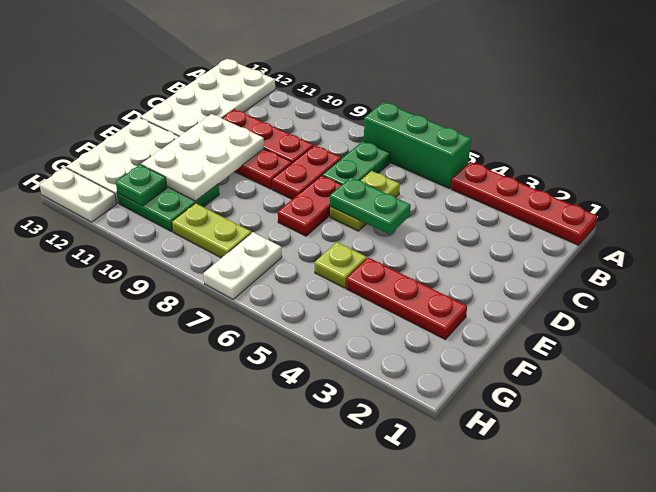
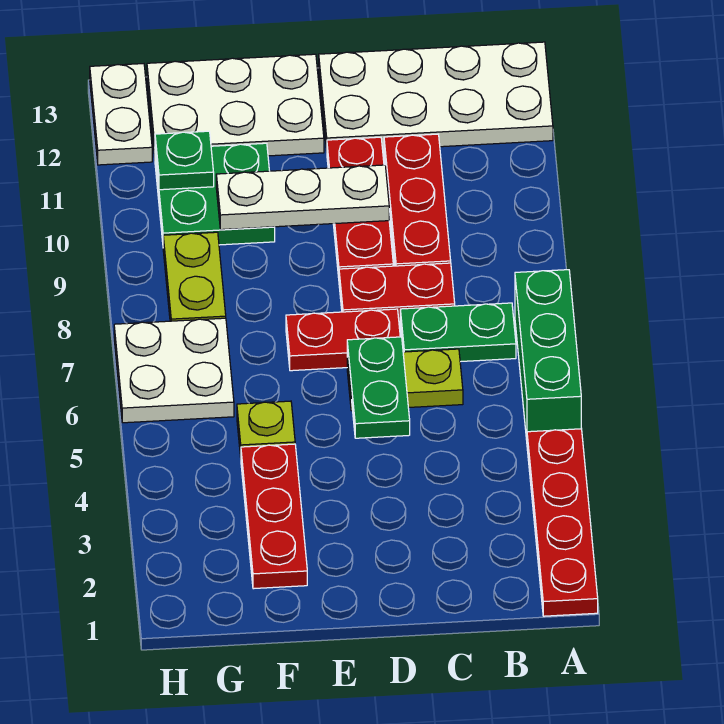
white plate D10:F11 level 2 -> white plate D10:F10 level 2
white plate G7:H7 level 1 -> white plate G6:H7 level 1

